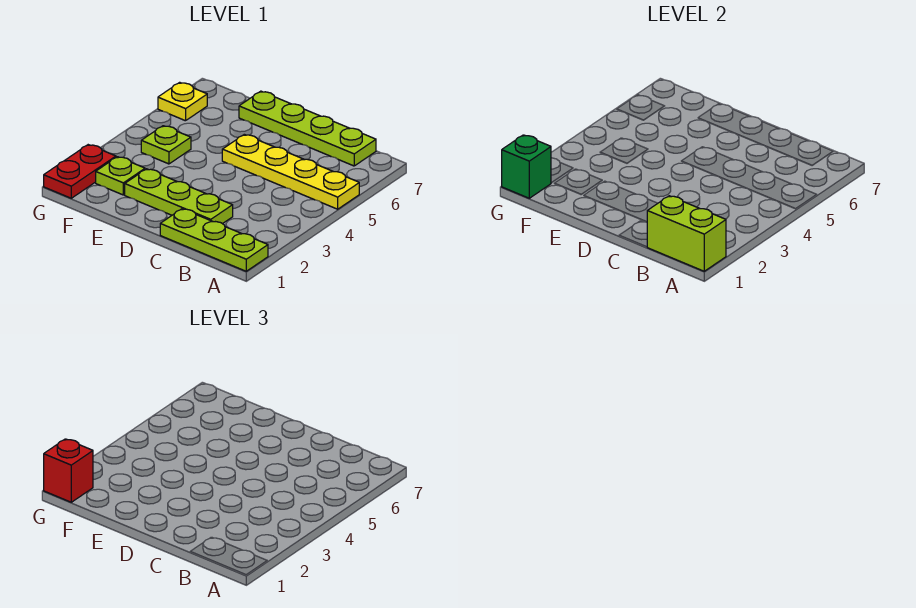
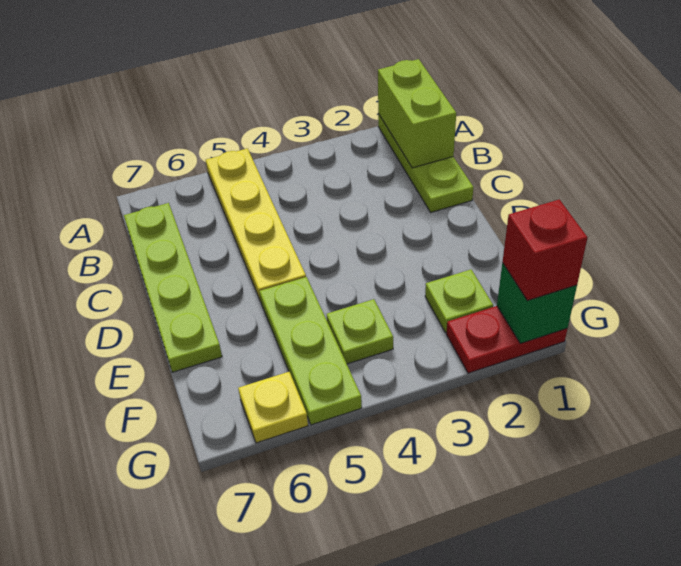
lime plate C2:E2 level 1 -> lime plate E5:G5 level 1

